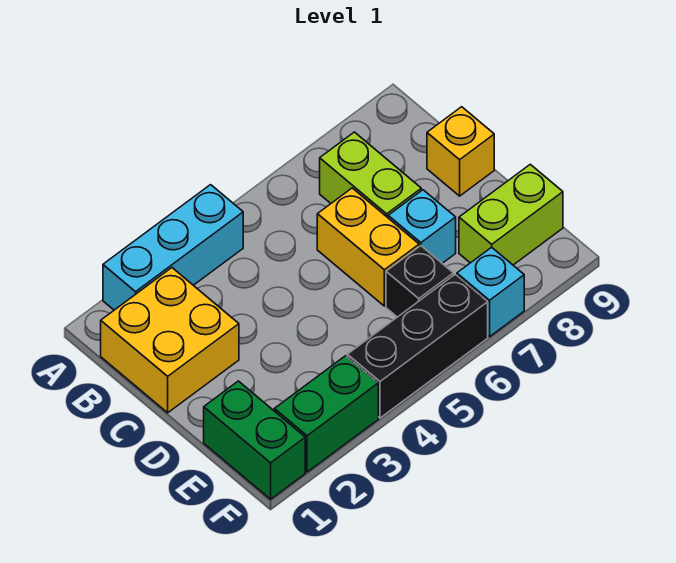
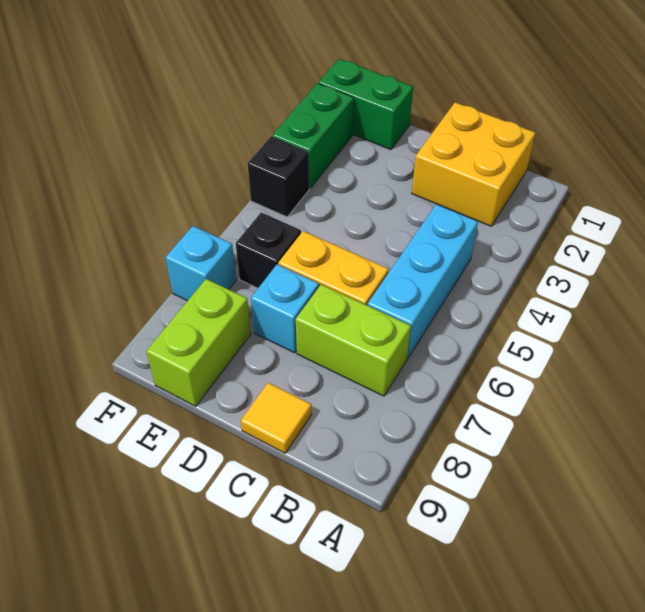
cyan brick A2:A4 level 1 -> cyan brick B4:B6 level 1
yellow brick C9 level 1 -> yellow tile C9 level 1
black brick F4:F6 level 1 -> black brick F4 level 1

